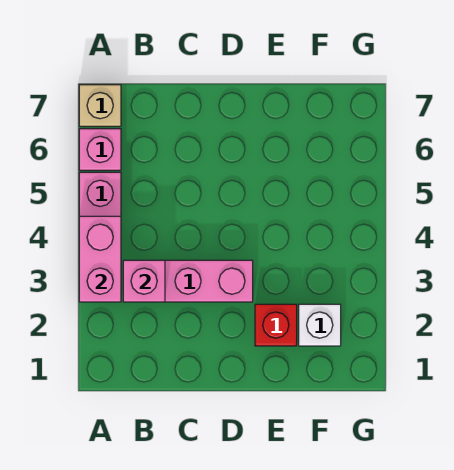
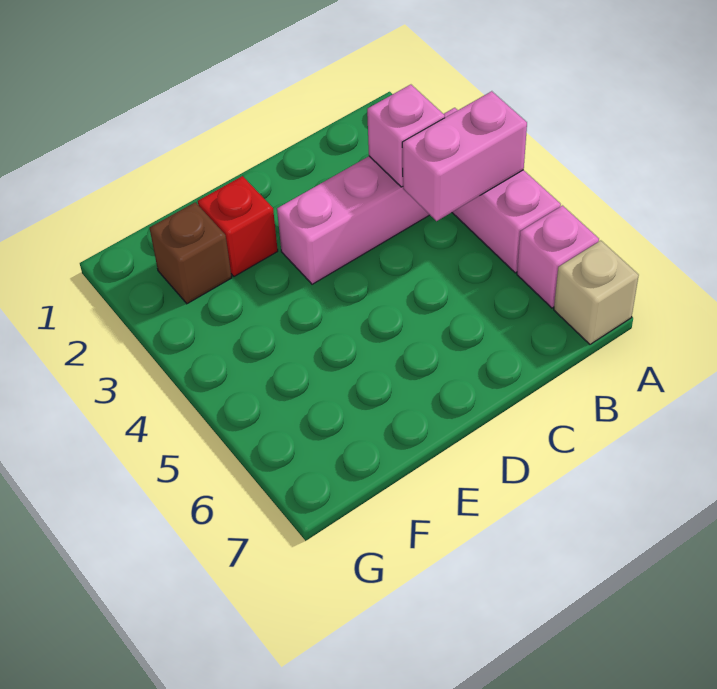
pink brick A3:A4 level 2 -> pink brick A4:B4 level 2
white brick F2 level 1 -> brown brick F2 level 1

